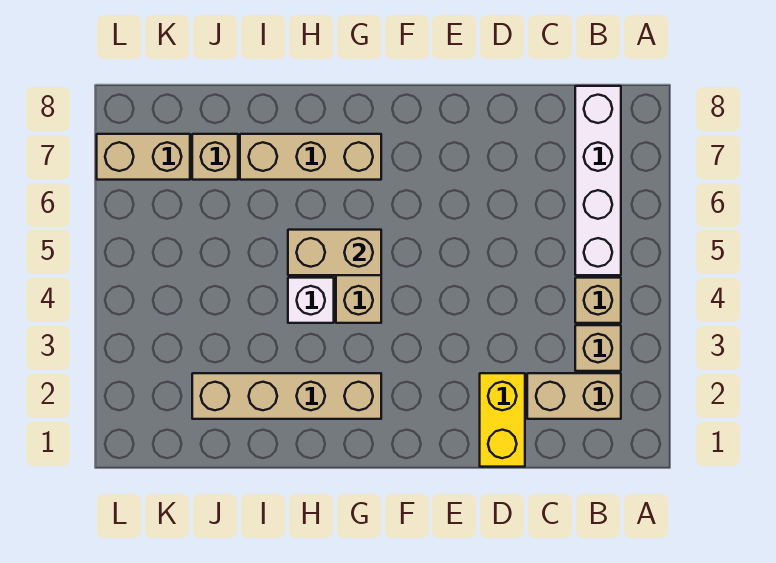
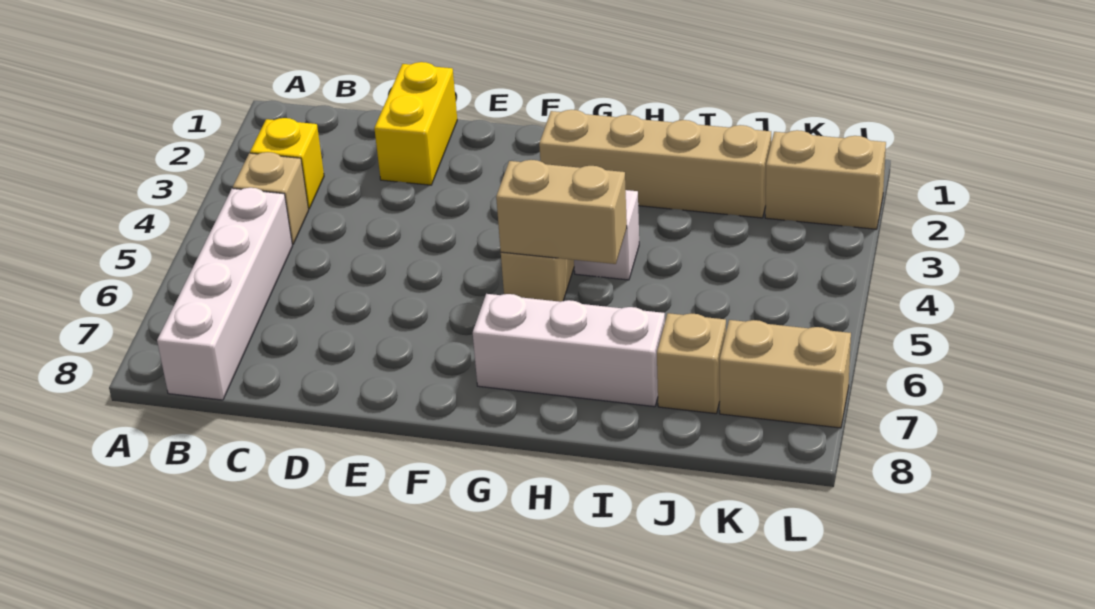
tan brick B2:C2 level 1 -> tan brick K2:L2 level 1
tan brick B3 level 1 -> yellow brick B3 level 1
tan brick G7:I7 level 1 -> white brick G7:I7 level 1

